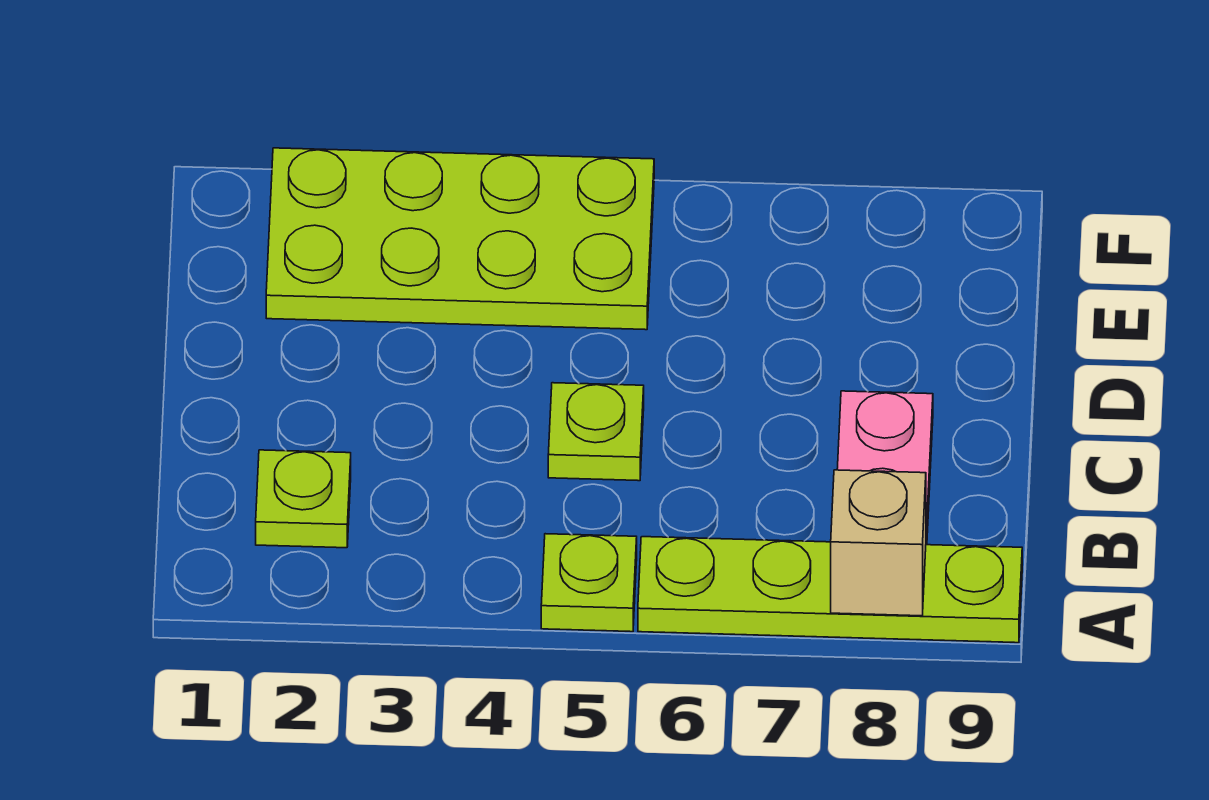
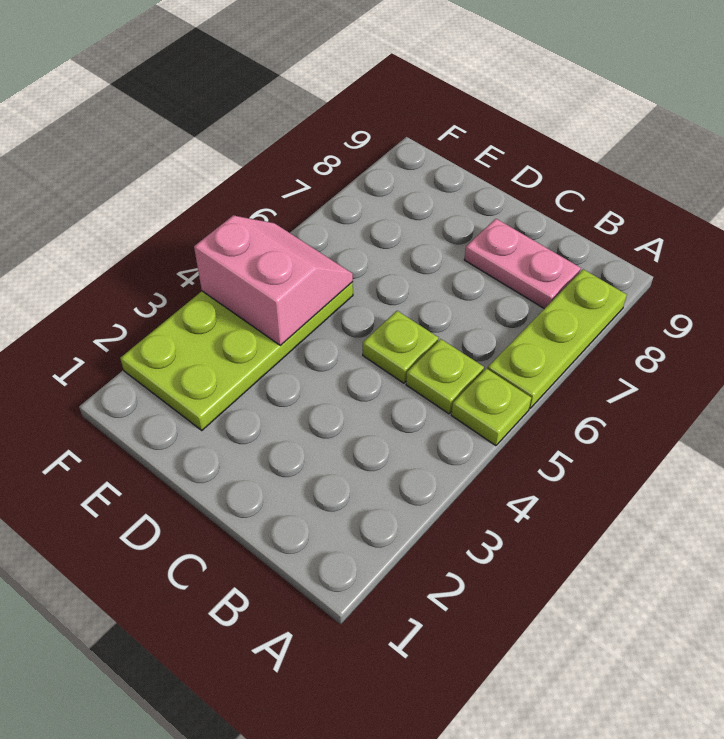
lime plate A6:A9 level 1 -> lime plate A6:A8 level 1
tan brick A8 level 2 -> none
lime plate B2 level 1 -> lime plate B5 level 1
none -> pink slope E4:F5 level 2 top 4

